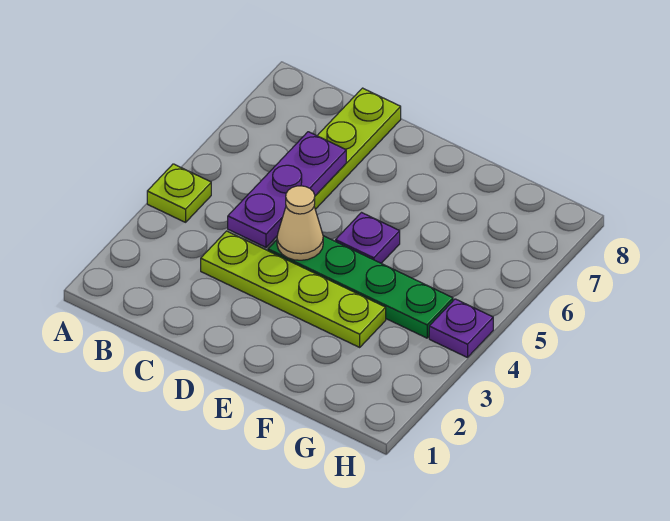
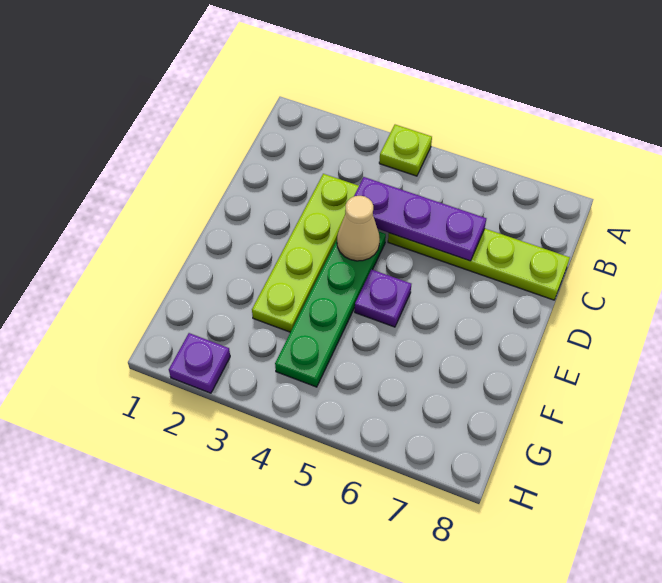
purple plate H4 level 1 -> purple plate H2 level 1

